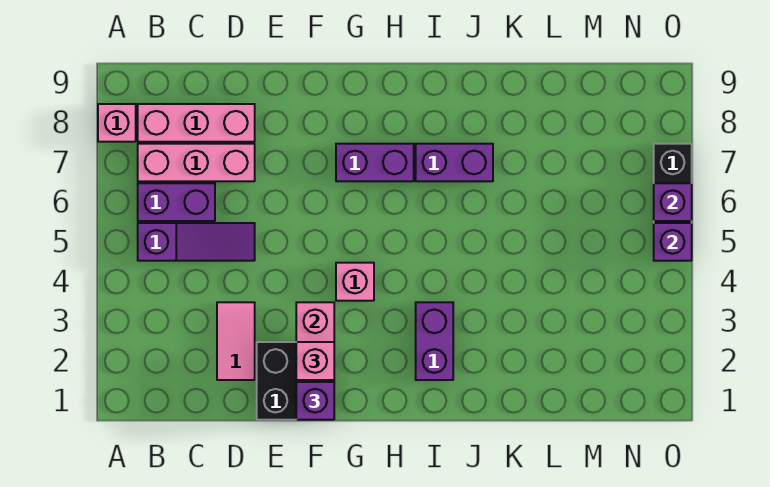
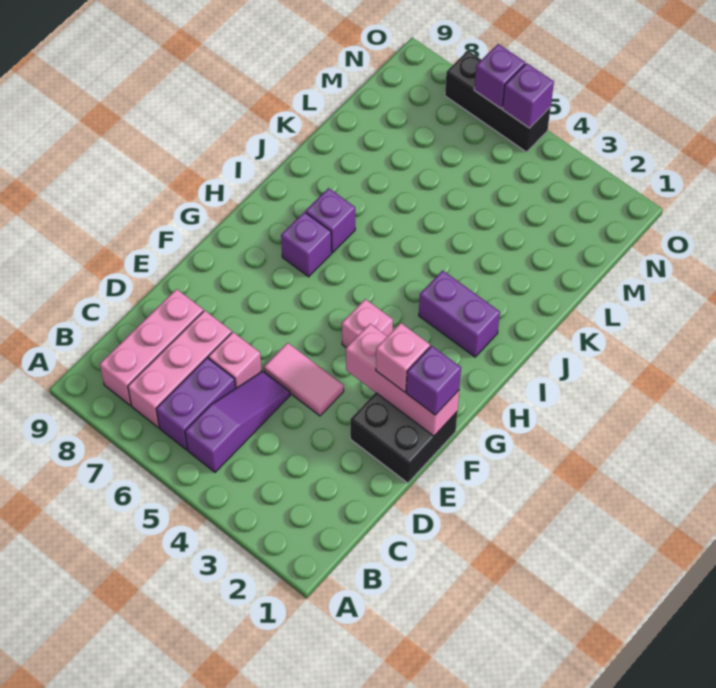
pink brick A8 level 1 -> pink brick D6 level 1
pink tile D2:D3 level 1 -> pink tile E4:E5 level 1
purple brick G7:H7 level 1 -> purple brick H7 level 1
purple brick I7:J7 level 1 -> purple brick I7 level 1

